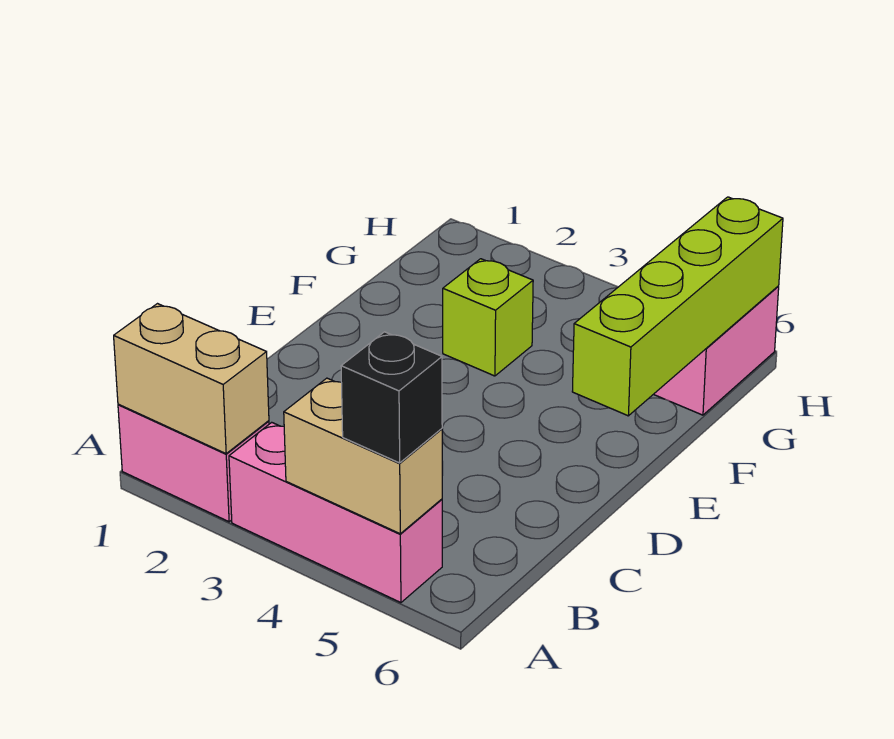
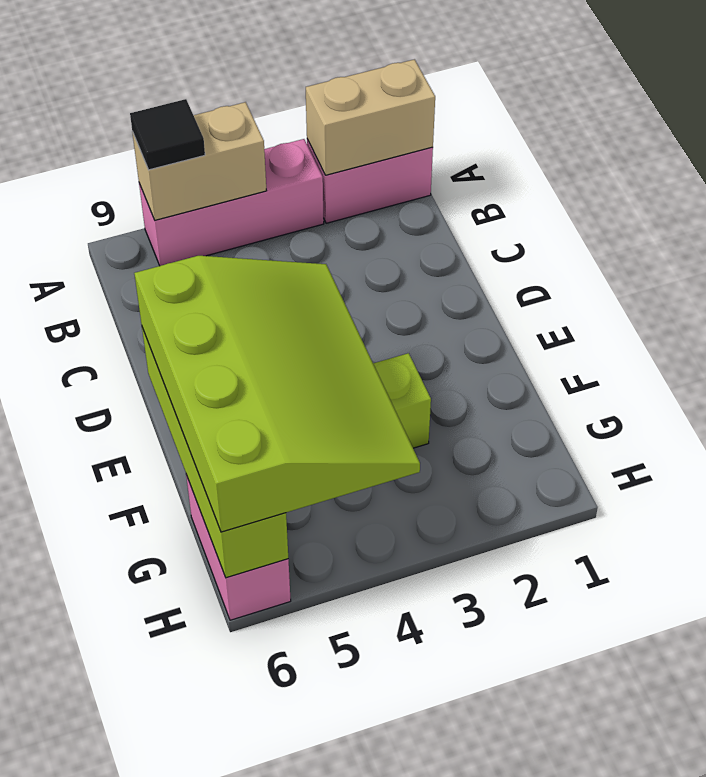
black brick A5 level 3 -> black tile A5 level 3
none -> lime slope E4:H6 level 3 top 6

